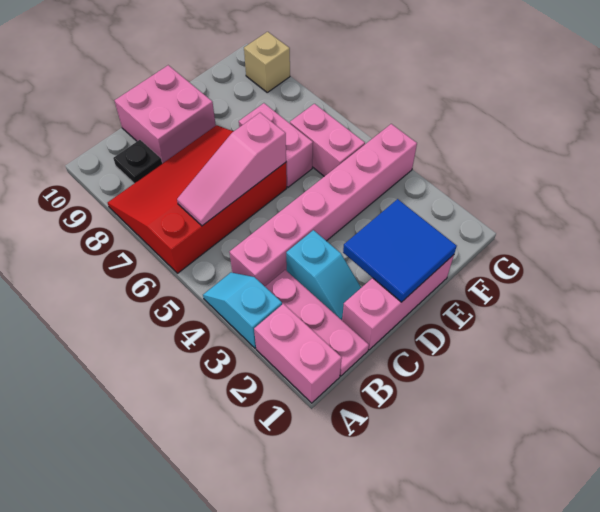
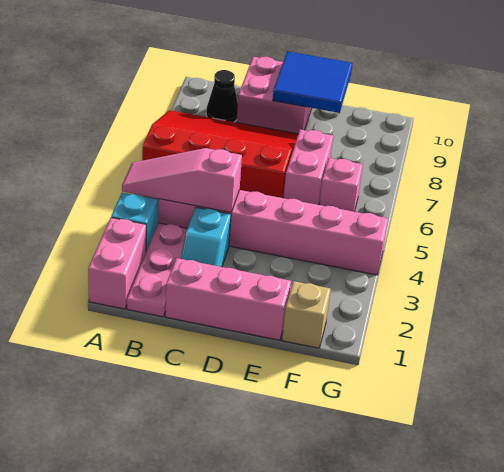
pink slope B6:D6 level 2 top D -> pink slope A4:C4 level 2 top C
black plate B9 level 1 -> black cone B9 level 1
blue tile D1:E2 level 2 -> blue tile D9:E10 level 2
pink brick F5:F6 level 1 -> pink brick F6 level 1
tan brick G9 level 1 -> tan brick F1 level 1

